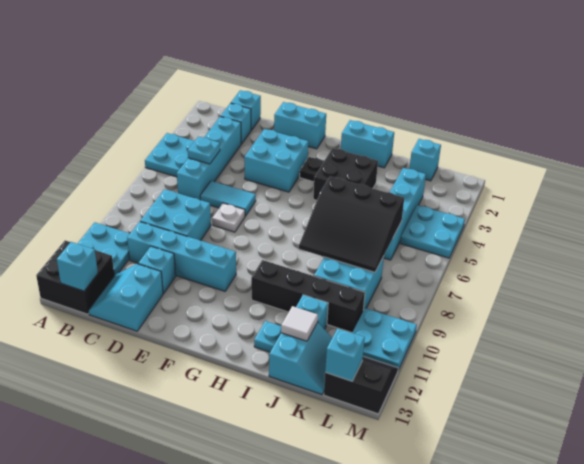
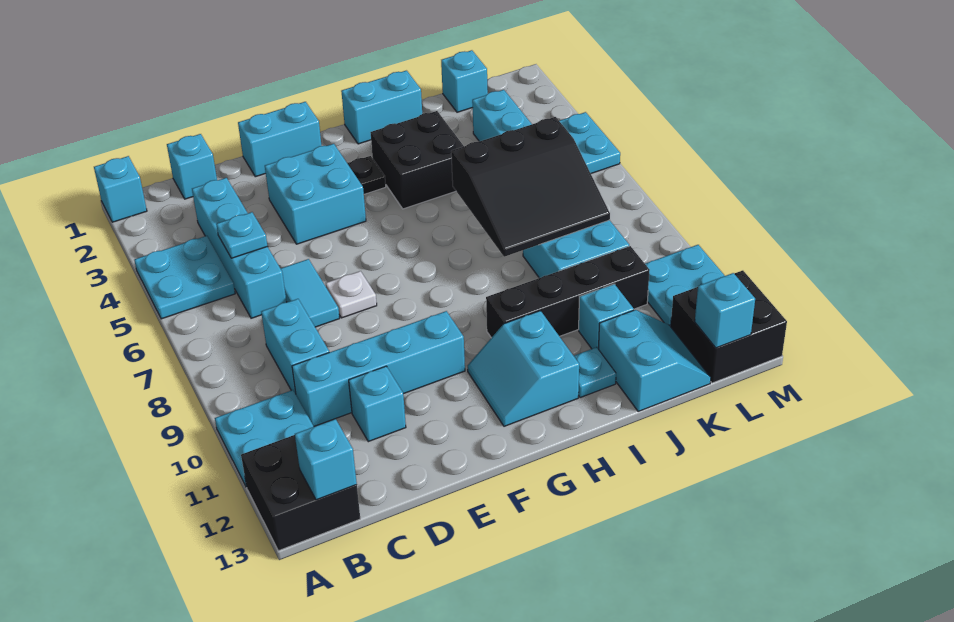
cyan brick C2 level 1 -> cyan brick A1 level 1
cyan brick C8:D9 level 1 -> cyan brick C8:C9 level 1
cyan slope C12:D13 level 1 top D -> cyan slope G11:H12 level 1 top H
cyan tile D6:E6 level 1 -> cyan tile D6:D7 level 1
white tile J12 level 2 -> none
black slope L12:M13 level 1 top 13 -> black brick L12:M13 level 1

